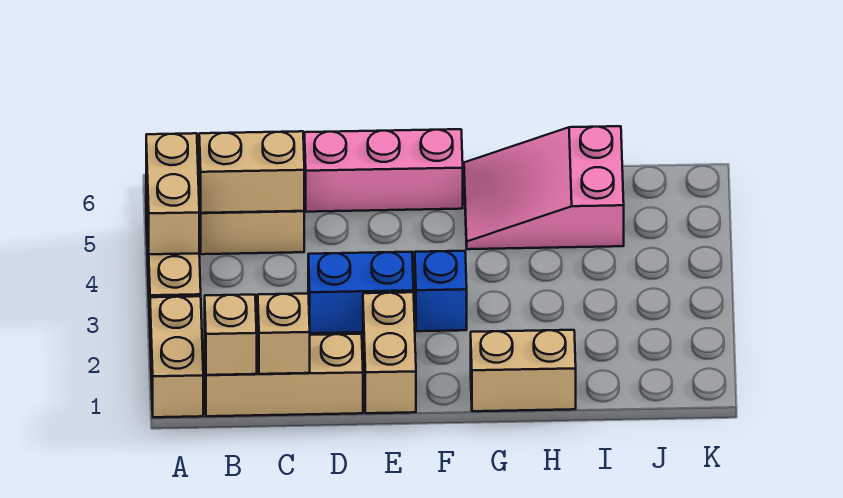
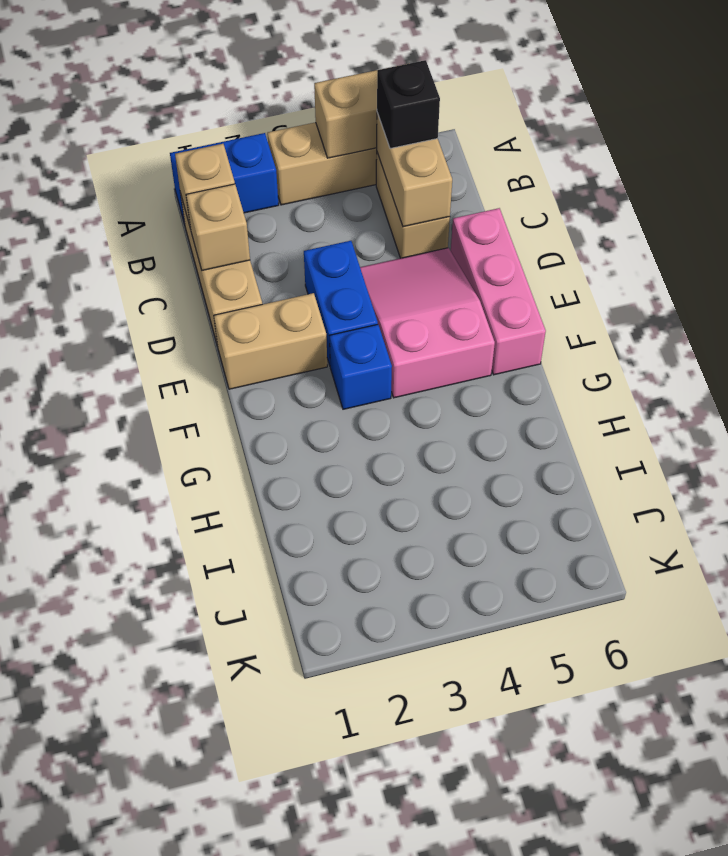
tan brick A1:A2 level 1 -> blue brick A1:A2 level 1
none -> black brick B5 level 3
tan brick G1:H1 level 1 -> none
pink slope G5:I6 level 1 top I -> pink slope D4:F5 level 1 top F

